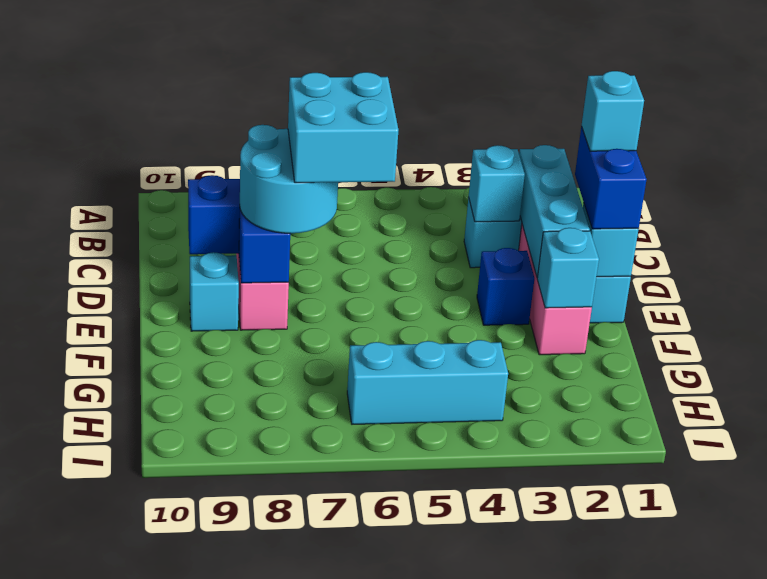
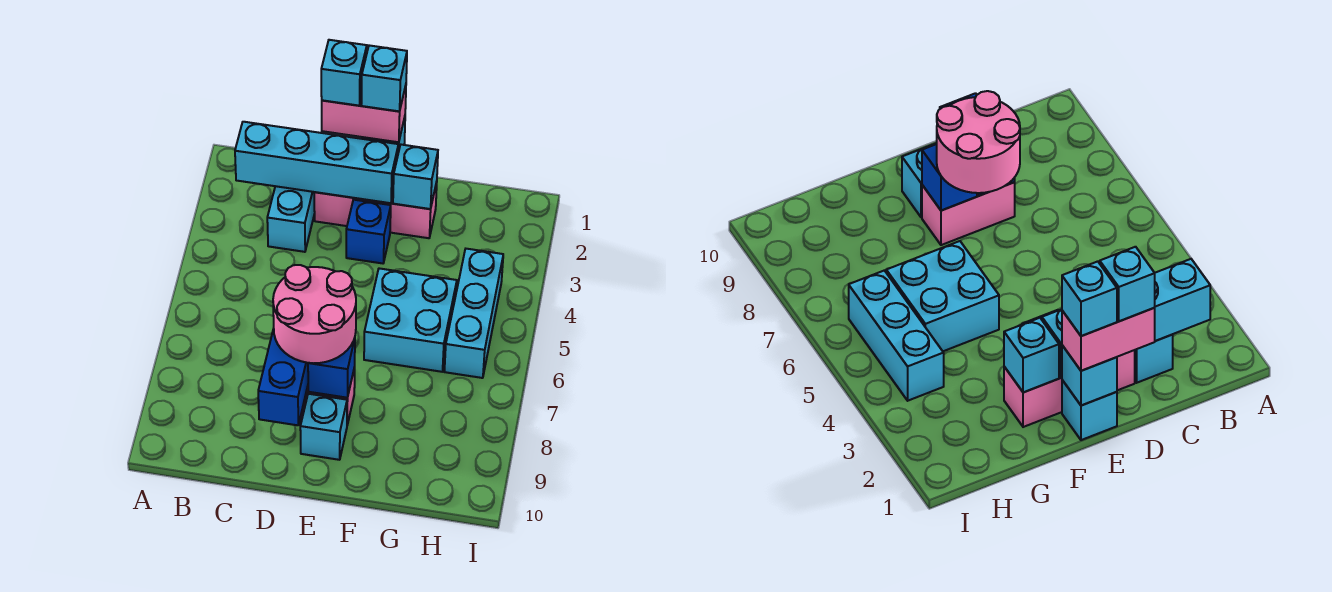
cyan brick C2:E2 level 2 -> cyan brick B2:E2 level 2
cyan brick C3 level 2 -> cyan brick E1 level 4
blue brick D1:E1 level 3 -> pink brick D1:E1 level 3
cyan brick D6:E7 level 4 -> cyan brick F5:G6 level 1
cyan round brick D7:E8 level 3 -> pink round brick D7:E8 level 3

